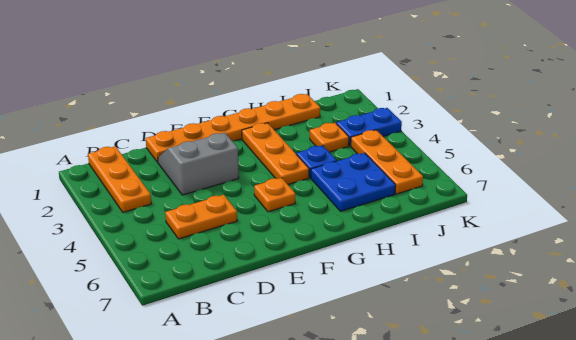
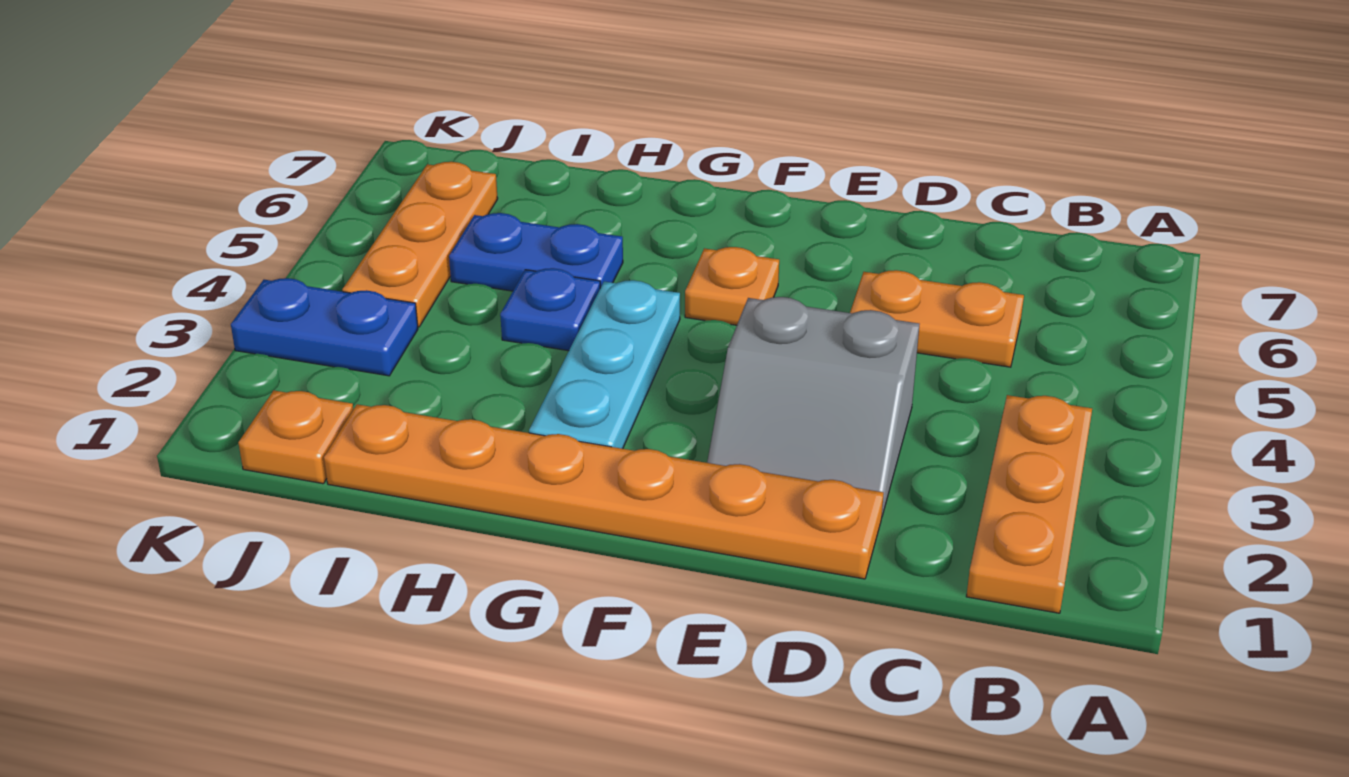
orange plate G2:G4 level 1 -> cyan plate G2:G4 level 1
blue plate H5:I6 level 1 -> blue plate H5:I5 level 1
orange plate I3 level 1 -> orange plate J1 level 1

